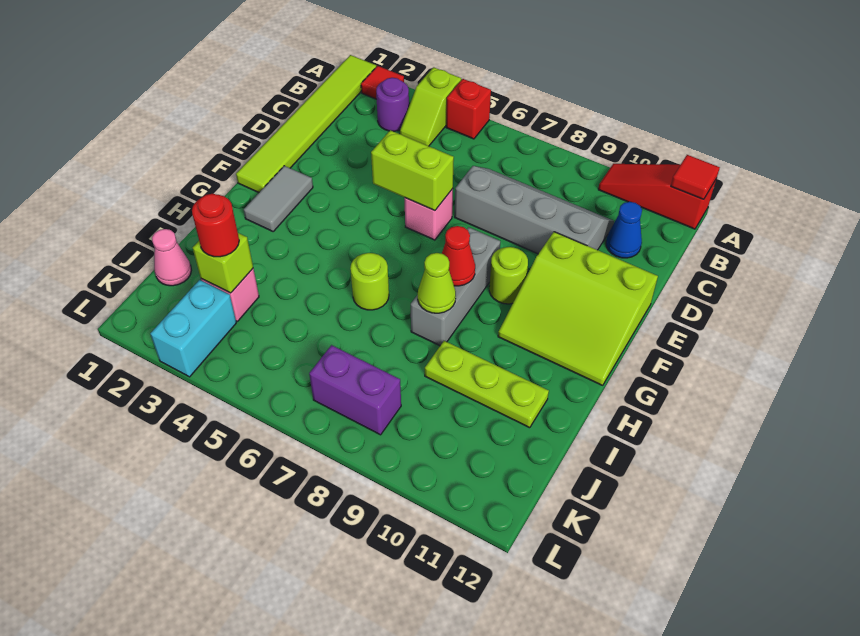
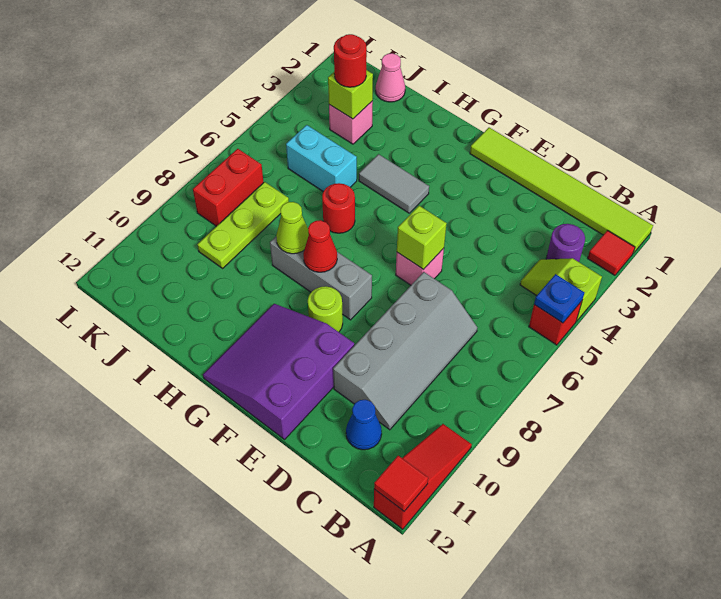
none -> blue plate A5 level 2
lime brick E5:E6 level 2 -> lime brick E6 level 2
lime slope E10:G12 level 1 top E -> purple slope E10:G12 level 1 top E
grey tile F2:G2 level 1 -> grey tile G4:H4 level 1
lime round brick H6 level 1 -> red round brick H6 level 1
lime plate I9:I11 level 1 -> lime plate J7:J9 level 1
cyan brick K3:L3 level 1 -> cyan brick I5:J5 level 1
purple brick K7:K8 level 1 -> red brick K7:K8 level 1

